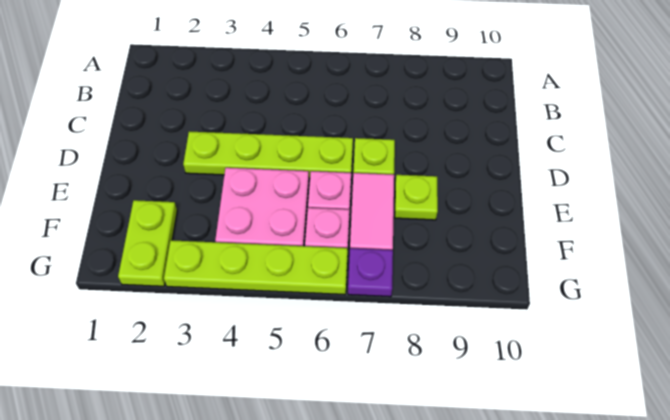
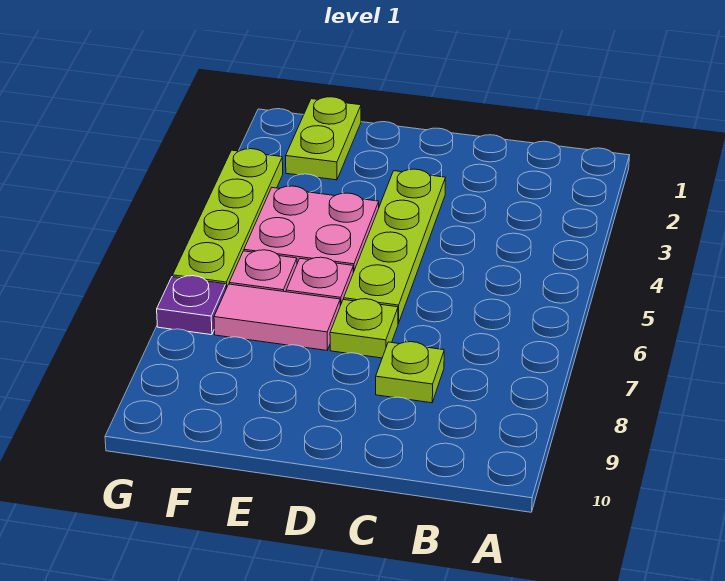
lime plate E8 level 1 -> lime plate C8 level 1
lime plate F2:G2 level 1 -> lime plate F1:F2 level 1

